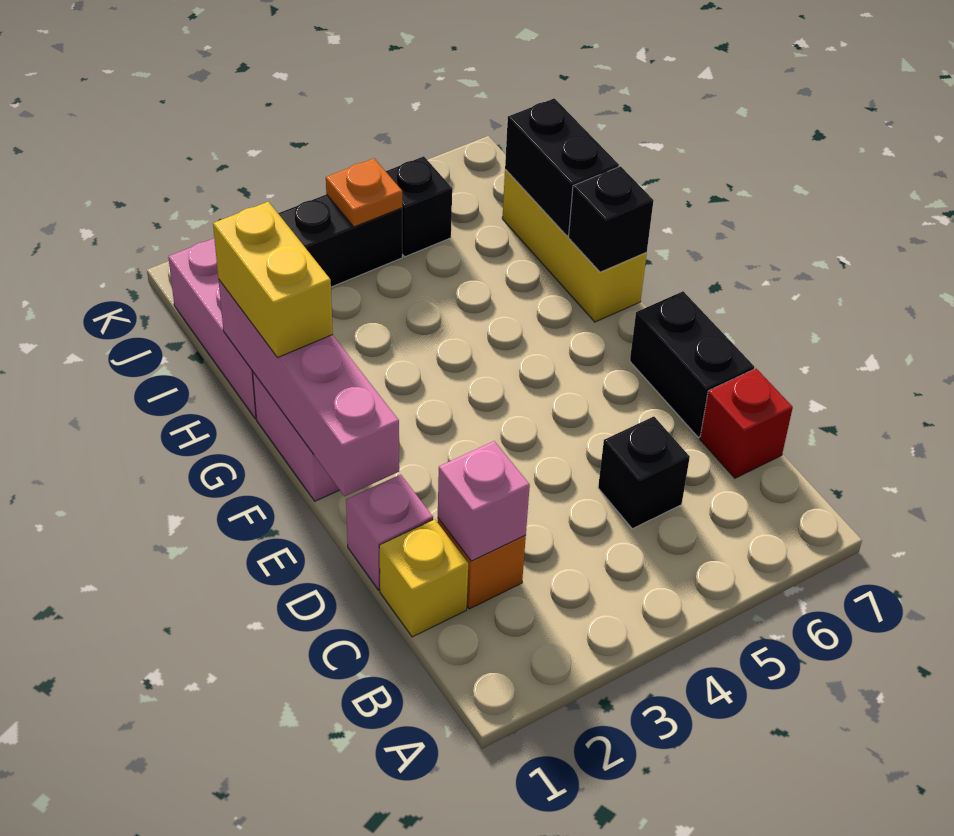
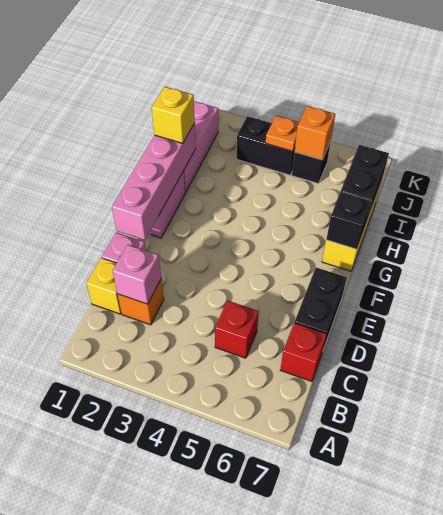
black brick C5 level 1 -> red brick C5 level 1
yellow brick G1:H1 level 3 -> yellow brick H1 level 3
none -> orange brick J5 level 2

